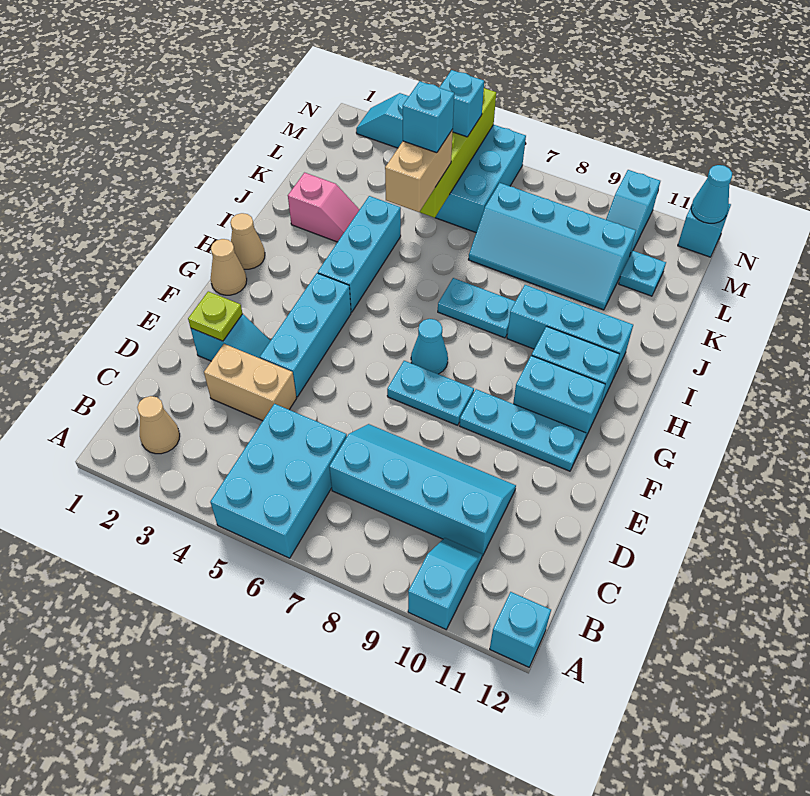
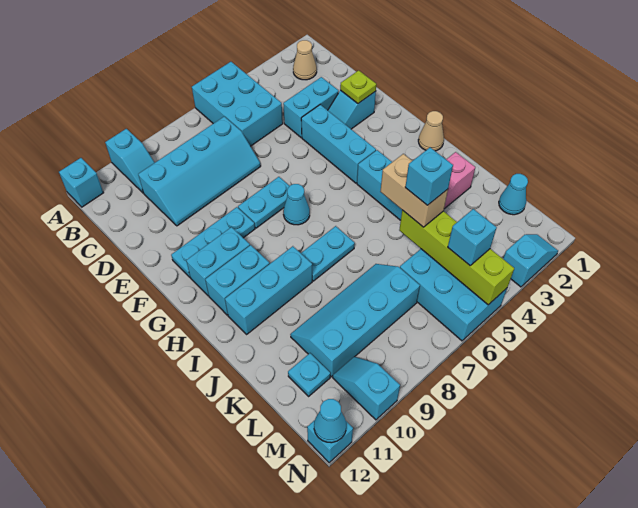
tan brick D3:D4 level 1 -> cyan brick D3:D4 level 1
tan cone G1 level 1 -> none
none -> cyan cone L1 level 1

